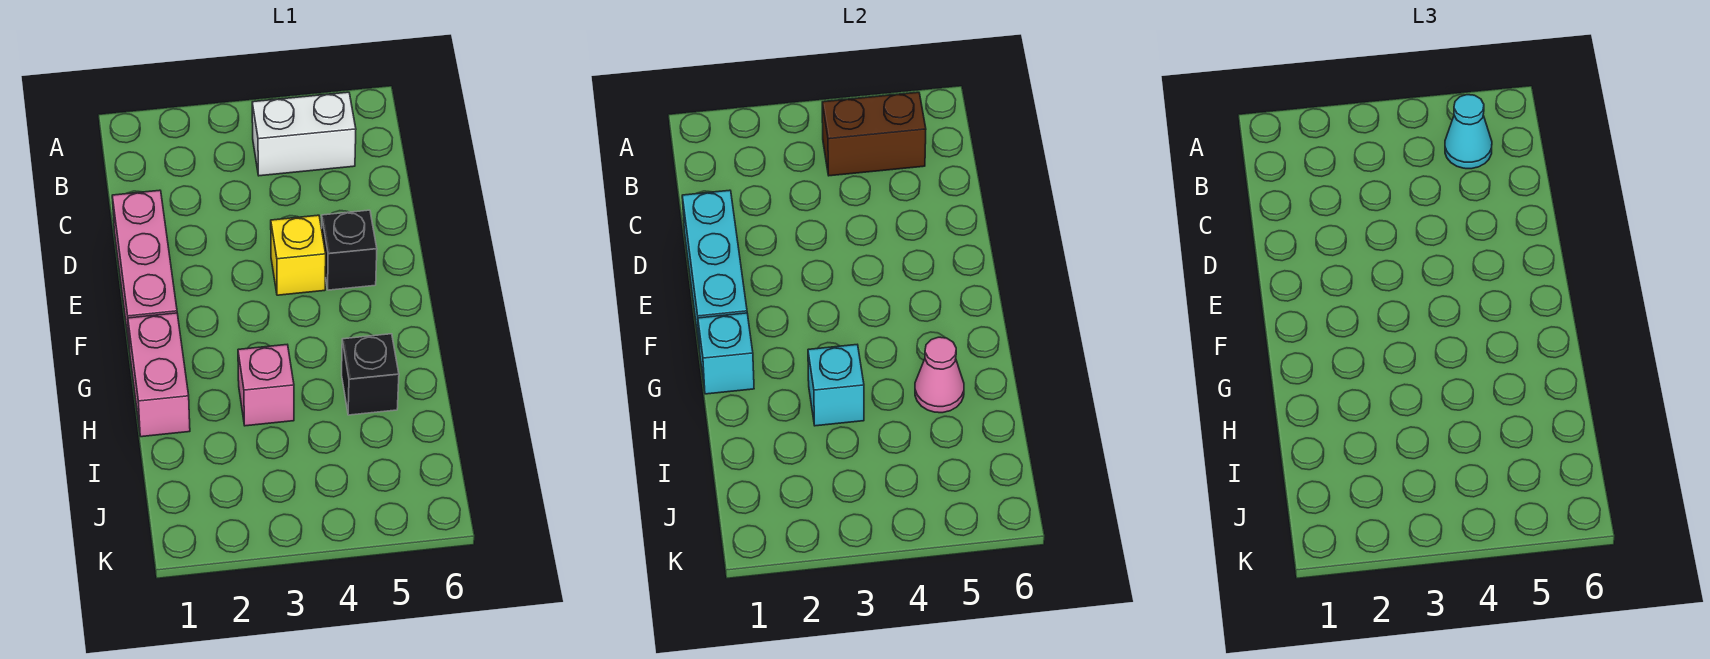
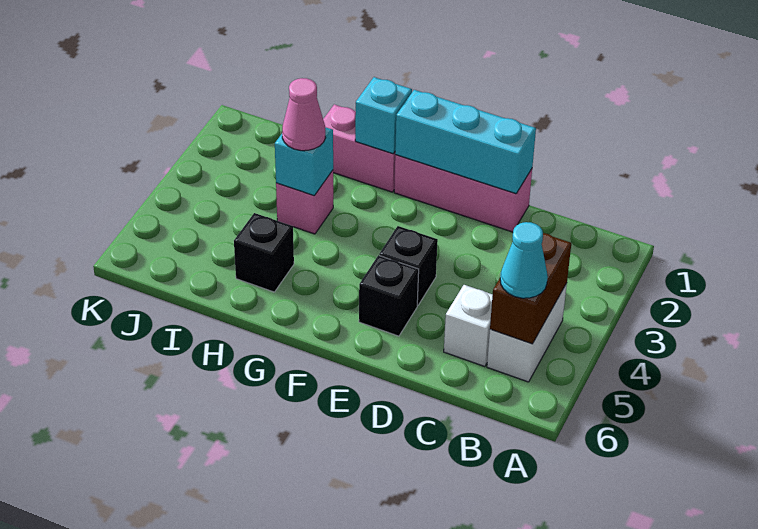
none -> white brick C5 level 1
yellow brick E4 level 1 -> black brick E4 level 1
pink cone H5 level 2 -> pink cone H3 level 3

